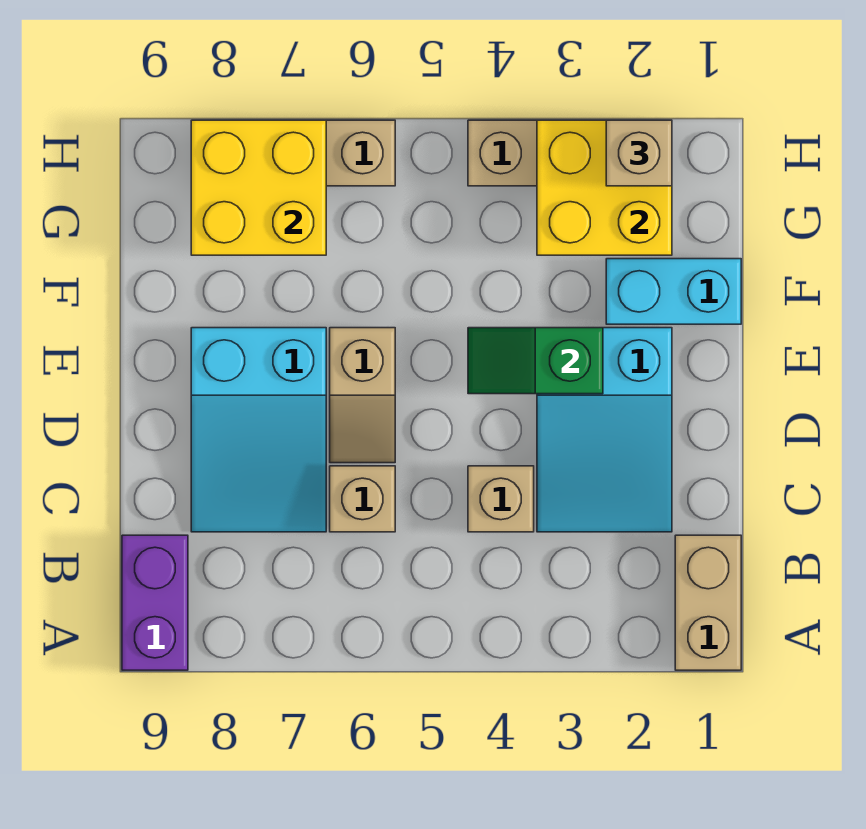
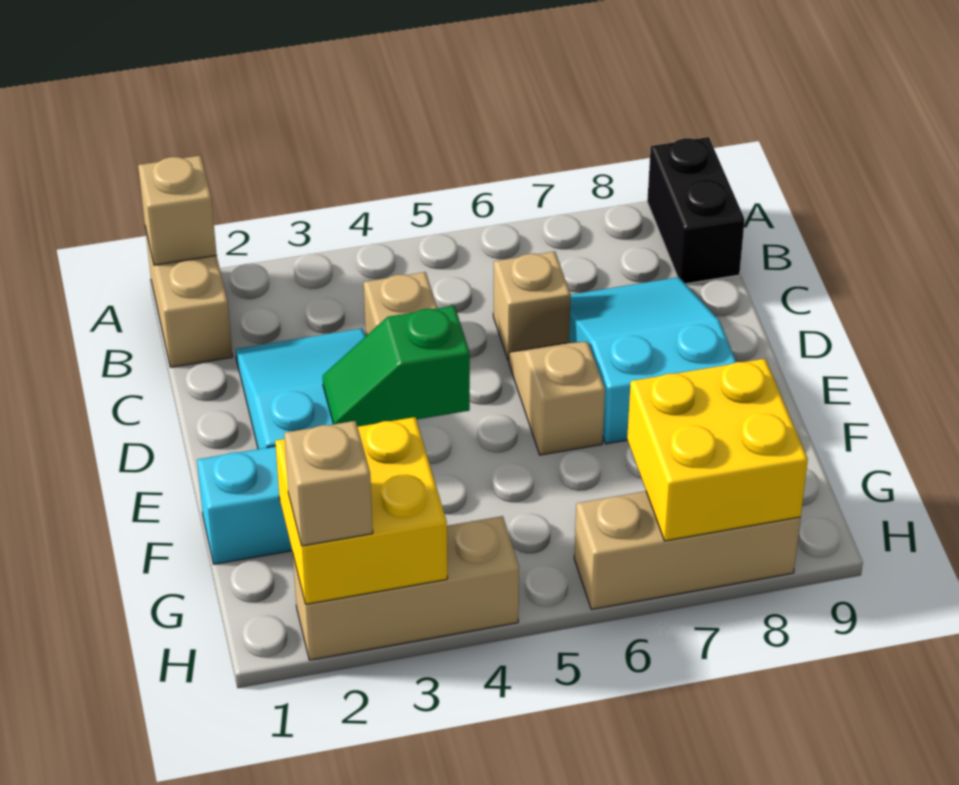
none -> tan brick A1 level 2
purple brick A9:B9 level 1 -> black brick A9:B9 level 1
green slope E3:E4 level 2 top 3 -> green slope E3:E4 level 2 top 4

